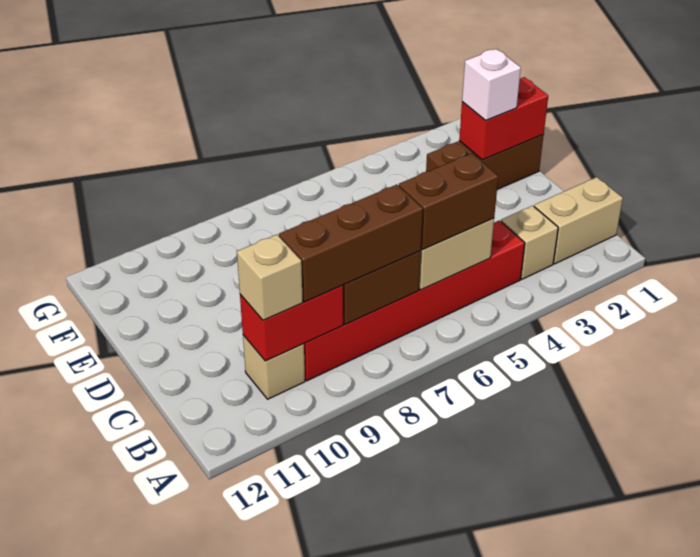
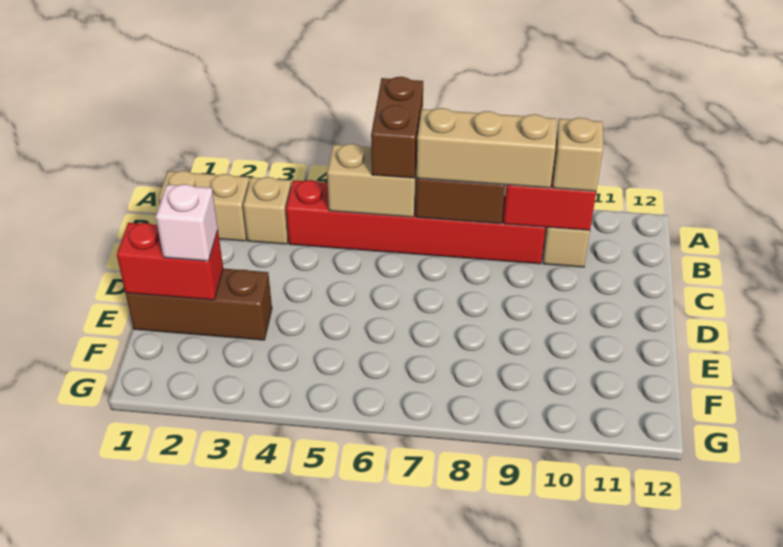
brown brick B5:B6 level 3 -> brown brick A6:B6 level 3
brown brick B7:B9 level 3 -> tan brick B7:B9 level 3

